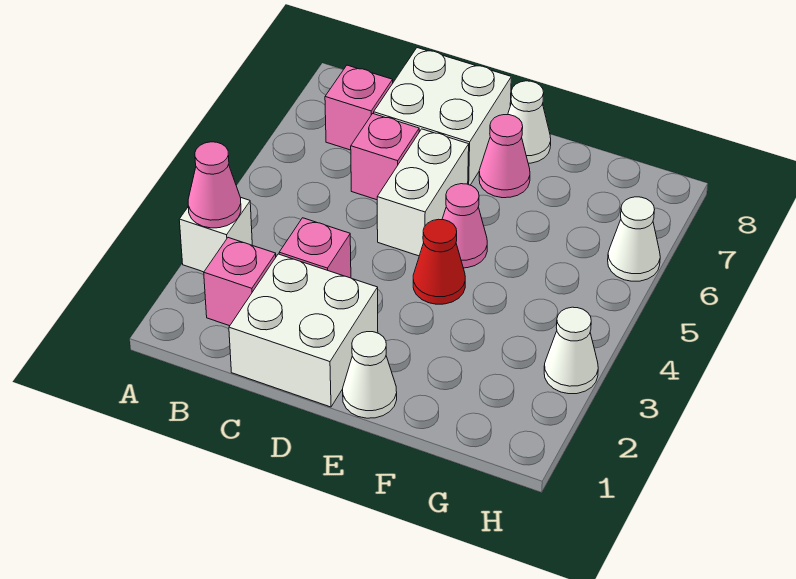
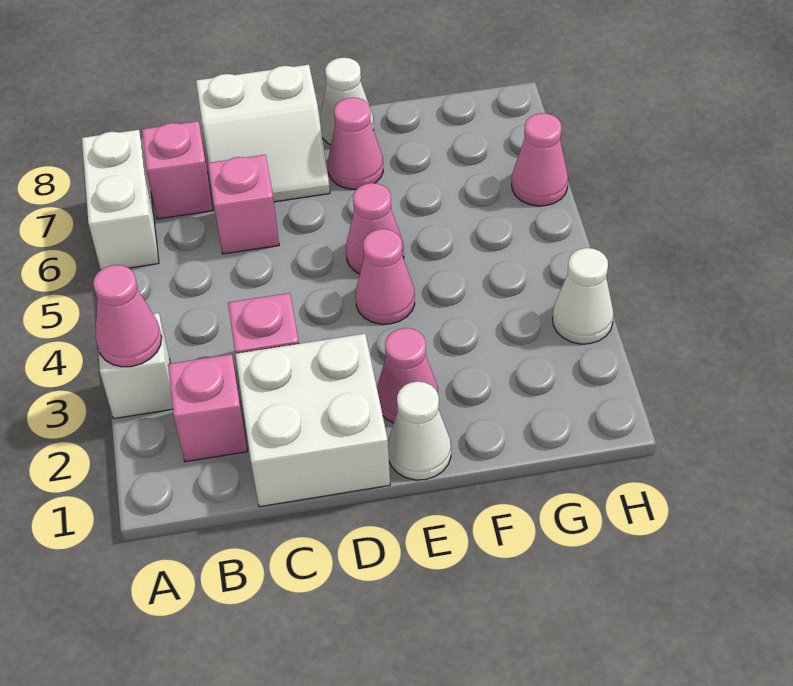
white brick C7:D8 level 1 -> white slope C7:D8 level 1 top 8
white brick D5:D6 level 1 -> white brick A6:A7 level 1
none -> pink cone E2 level 1
red cone E4 level 1 -> pink cone E4 level 1
white cone H6 level 1 -> pink cone H6 level 1

